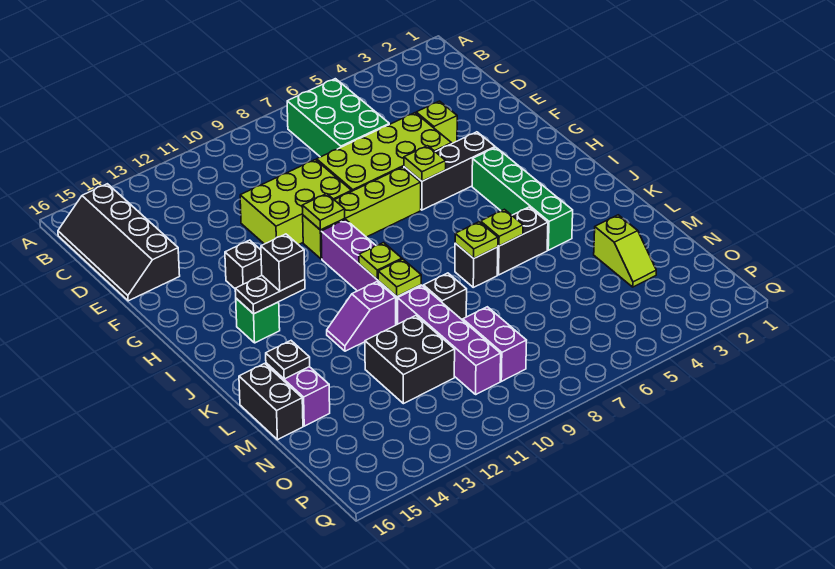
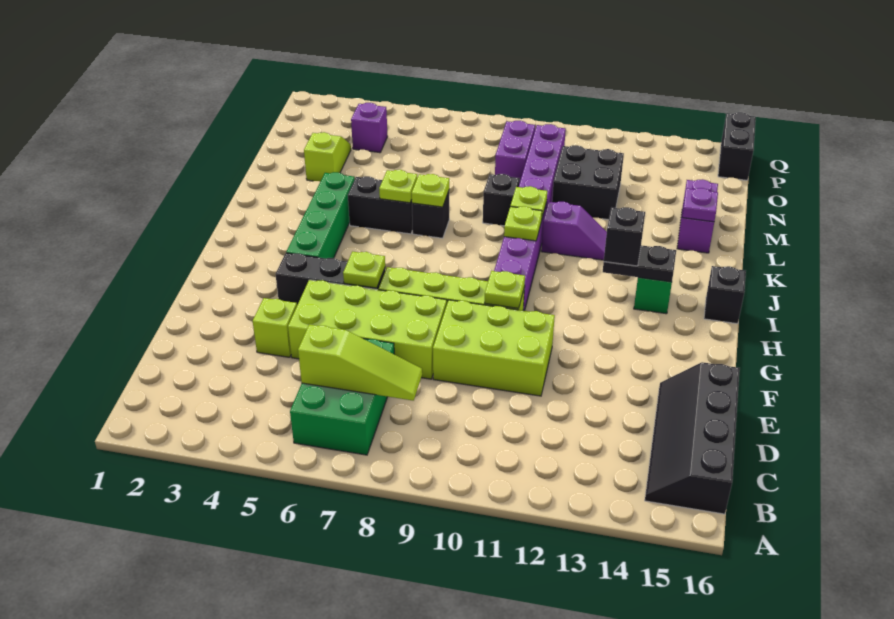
black slope B15:E16 level 1 top 15 -> black slope B15:E16 level 1 top 16
none -> lime slope C6:C8 level 2 top 6
black brick G13 level 1 -> black brick I16 level 1
black plate L15 level 2 -> purple plate L15 level 2
black brick L16:M16 level 1 -> black brick P16:Q16 level 1
none -> purple brick O4 level 1

